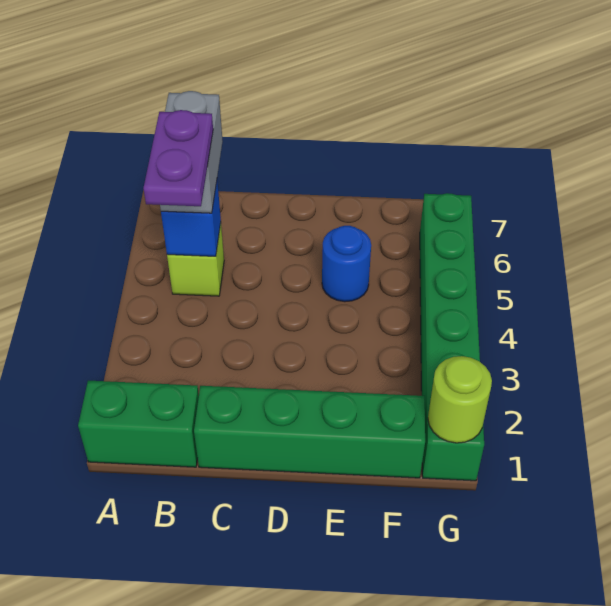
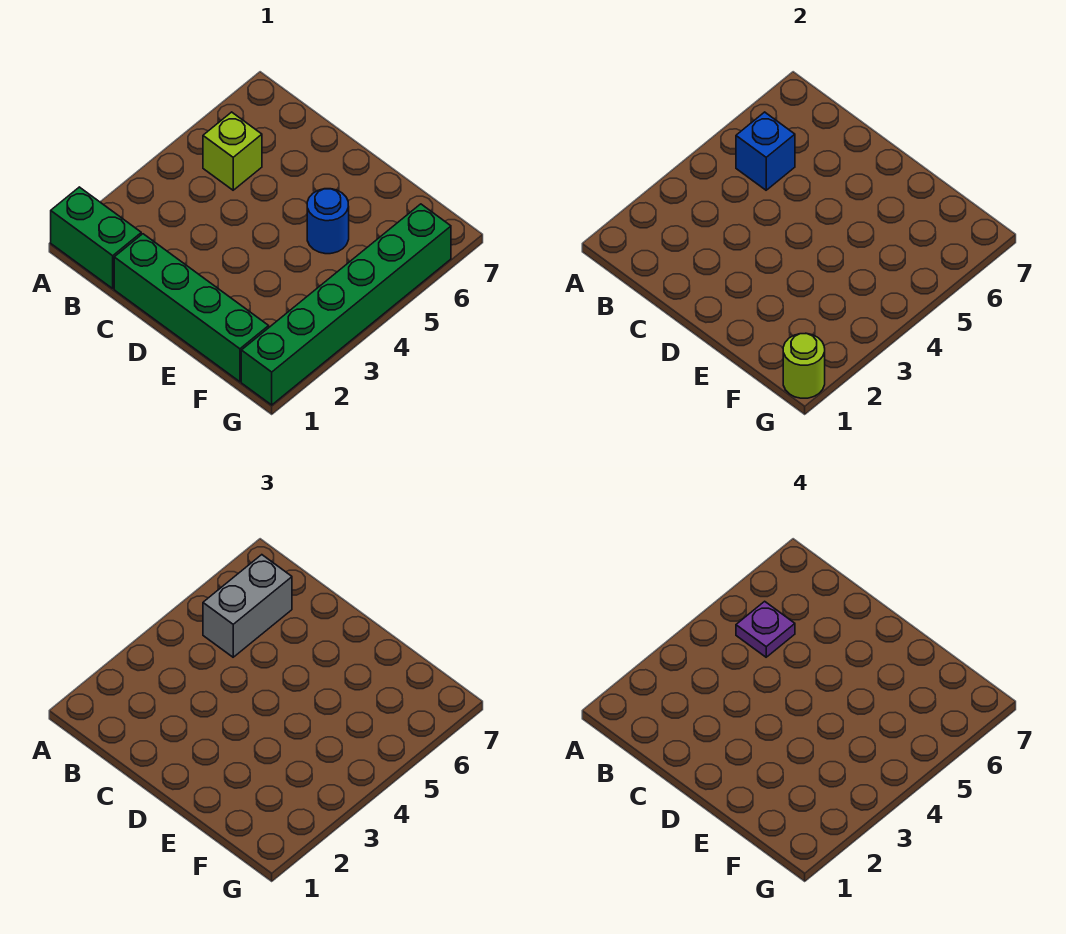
purple plate B4:B5 level 4 -> purple plate B5 level 4

